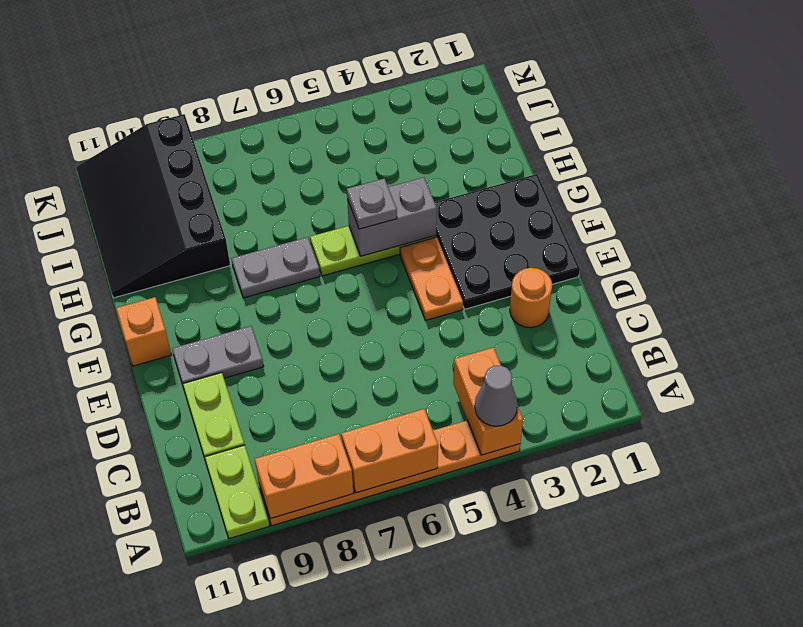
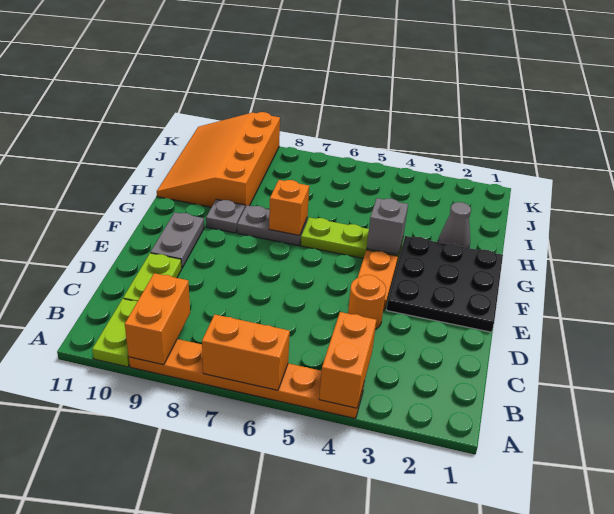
grey cone A4 level 3 -> grey cone H2 level 1
orange brick A8:A9 level 2 -> orange brick A9:B9 level 2
orange round brick D2 level 1 -> orange round brick D4 level 1
grey plate E9:E10 level 1 -> grey plate E10:F10 level 1
orange brick F11 level 1 -> orange brick G7 level 2
grey brick G4:G5 level 2 -> grey brick G4 level 2
grey plate G5 level 3 -> grey plate G9 level 1
black slope H9:K11 level 1 top 9 -> orange slope H9:K11 level 1 top 9

